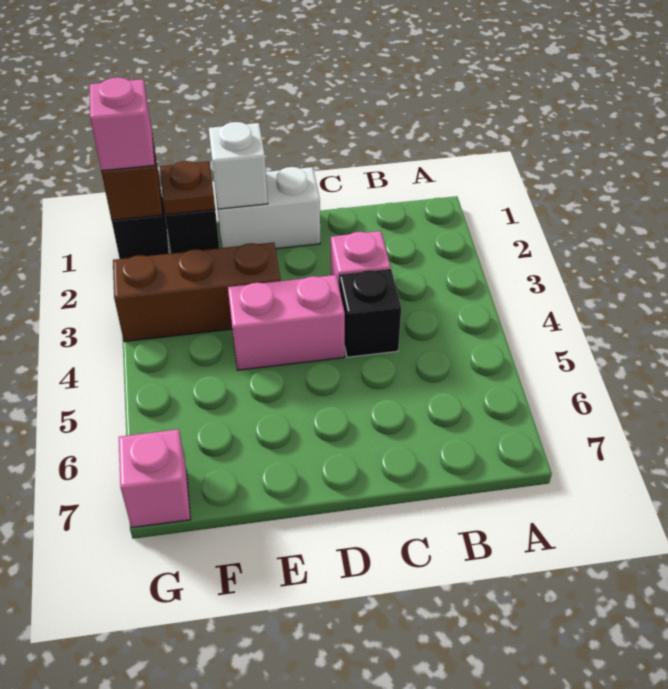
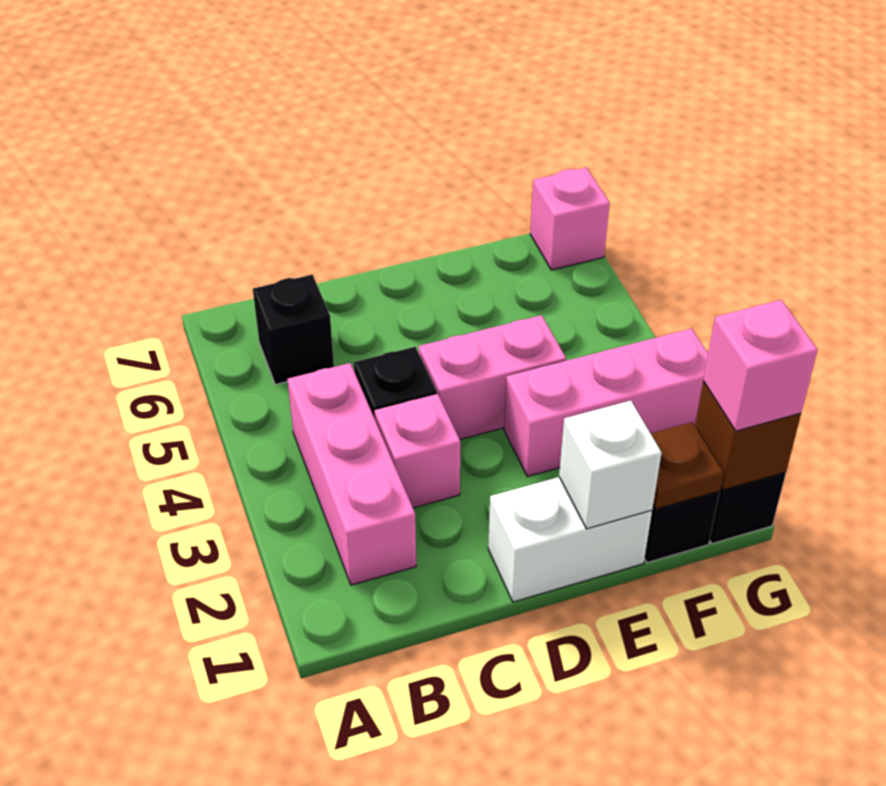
none -> pink brick B2:B4 level 1
none -> black brick B6 level 1
brown brick E3:G3 level 1 -> pink brick E3:G3 level 1

